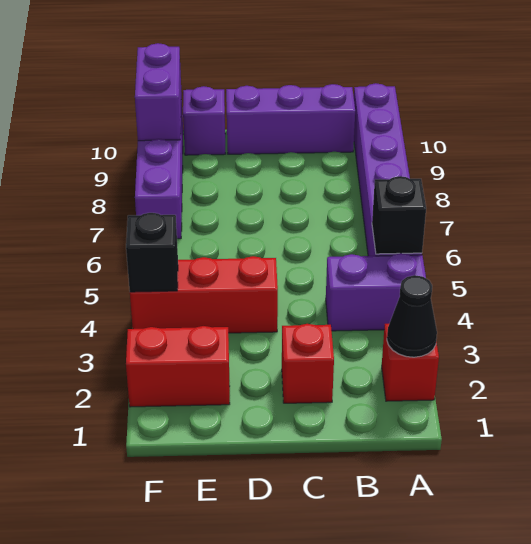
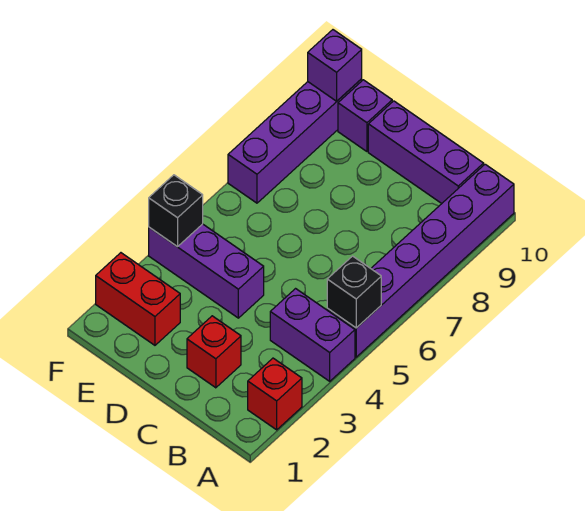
black cone A2 level 2 -> none
red brick D4:F4 level 1 -> purple brick D4:F4 level 1
purple brick F9:F10 level 2 -> purple brick F10 level 2

